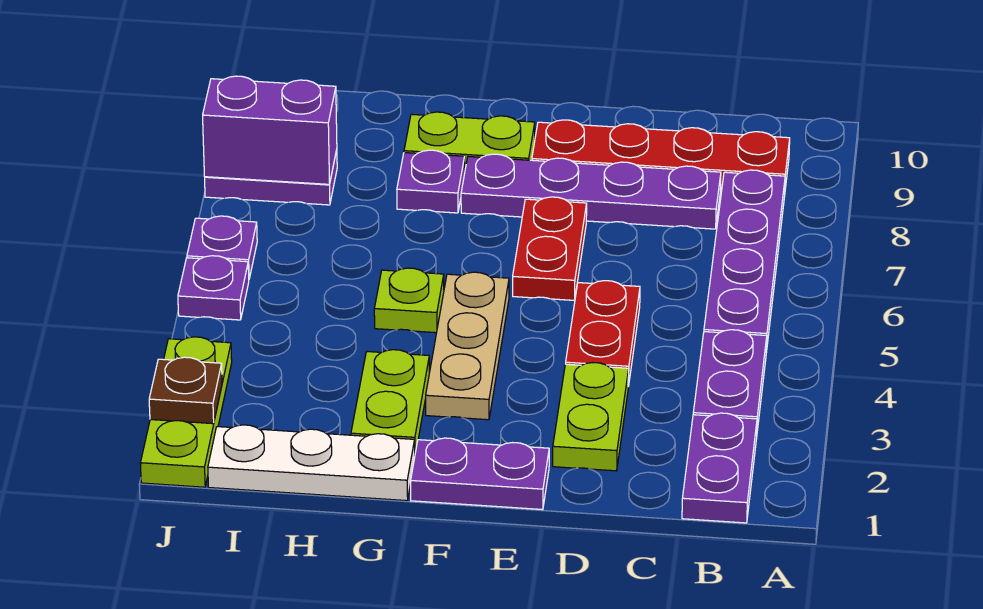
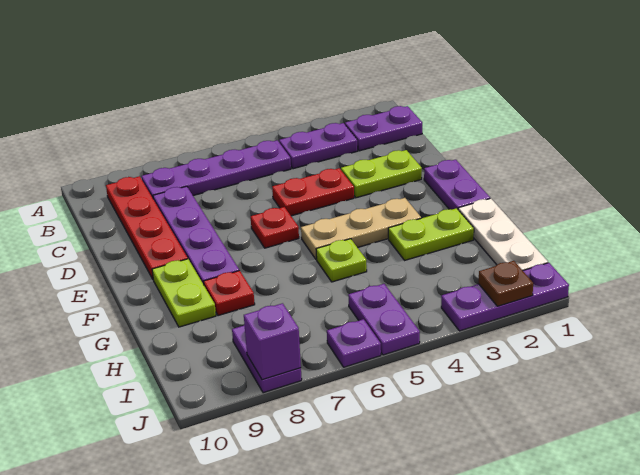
red plate E6:E7 level 1 -> red plate E6 level 1
purple plate G8 level 1 -> red plate G8 level 1
purple brick I8:J8 level 2 -> purple brick J8 level 2
lime plate J1:J3 level 1 -> purple plate J1:J3 level 1
purple plate J5 level 1 -> purple plate I5:J5 level 1

